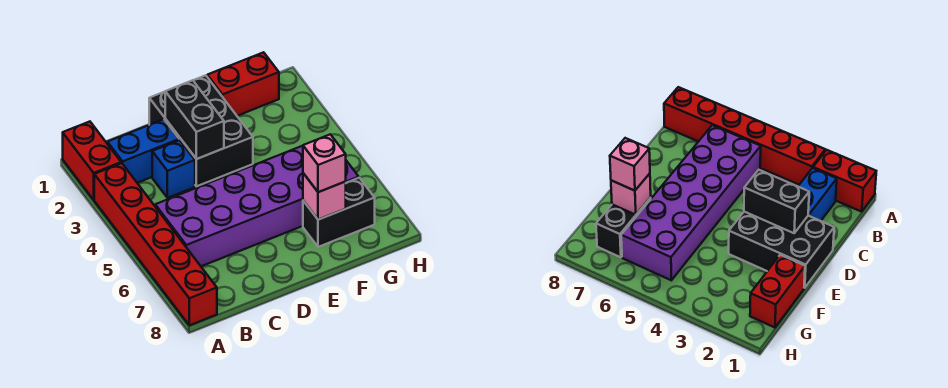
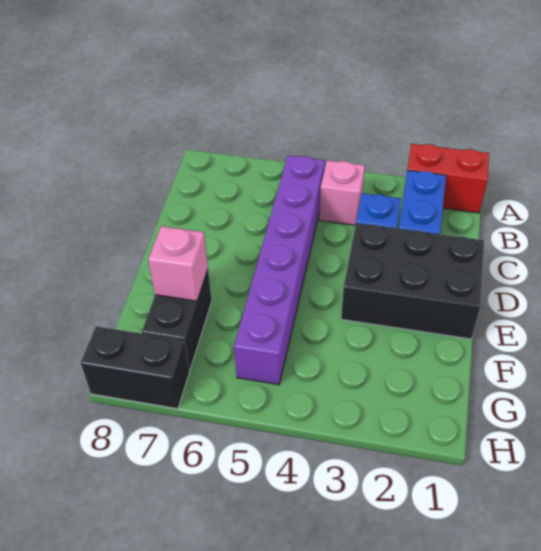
red brick A3:A8 level 1 -> none
purple brick B5:G6 level 1 -> purple brick B5:G5 level 1
black brick D2:D3 level 2 -> black brick H7:H8 level 1
red brick F1:G1 level 1 -> none
pink brick F7 level 3 -> pink brick B4 level 1

